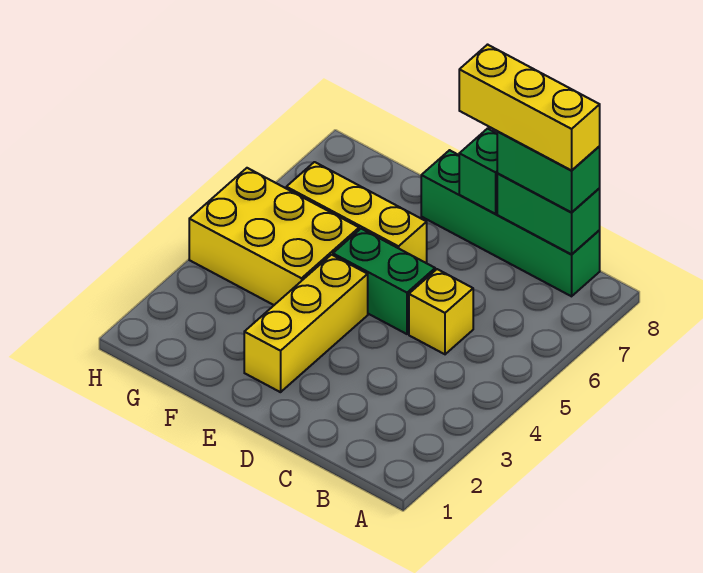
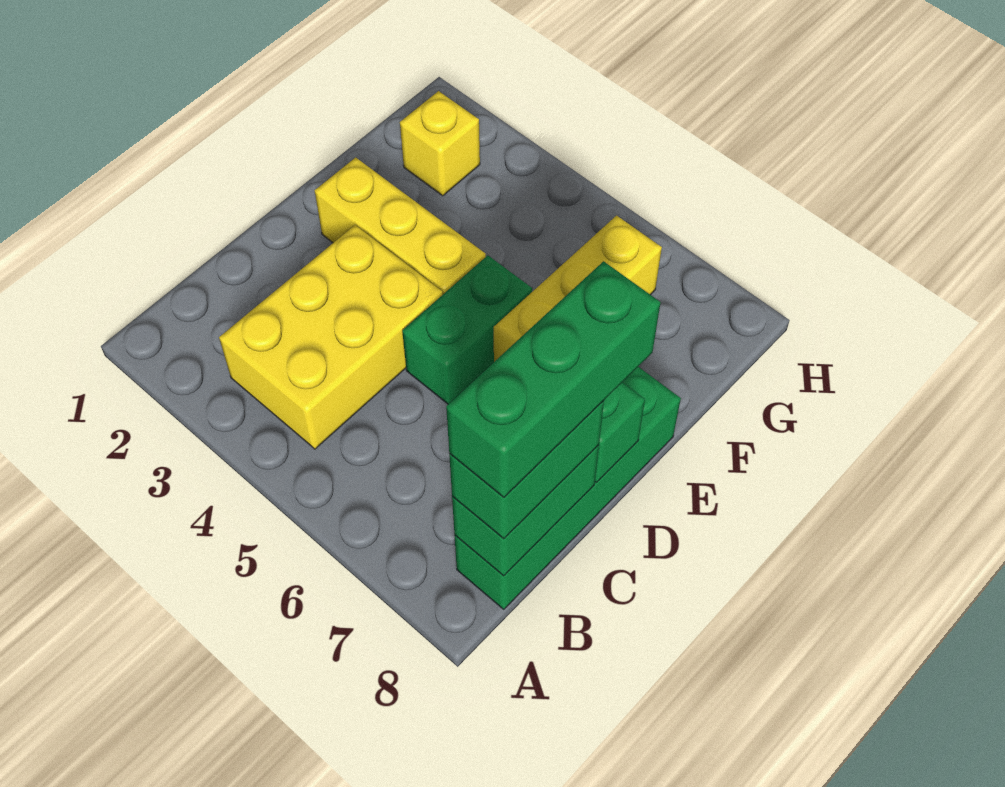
yellow brick B8:D8 level 4 -> green brick B8:D8 level 4
yellow brick C5 level 1 -> yellow brick G2 level 1
yellow brick F4:H5 level 1 -> yellow brick B3:D4 level 1

